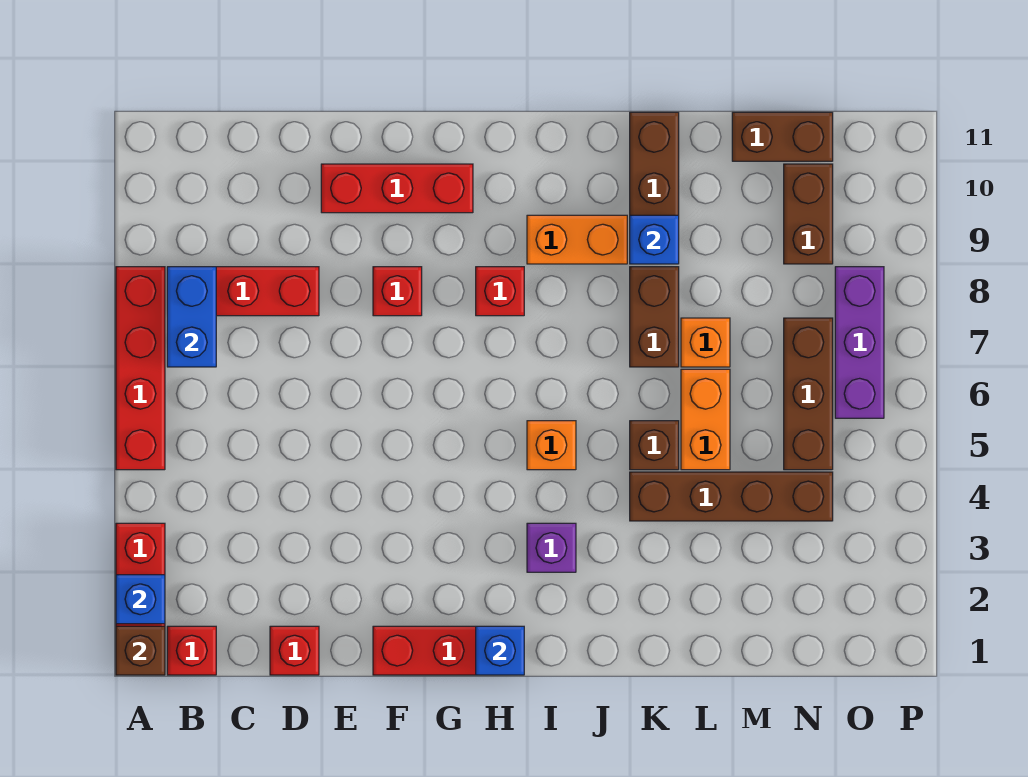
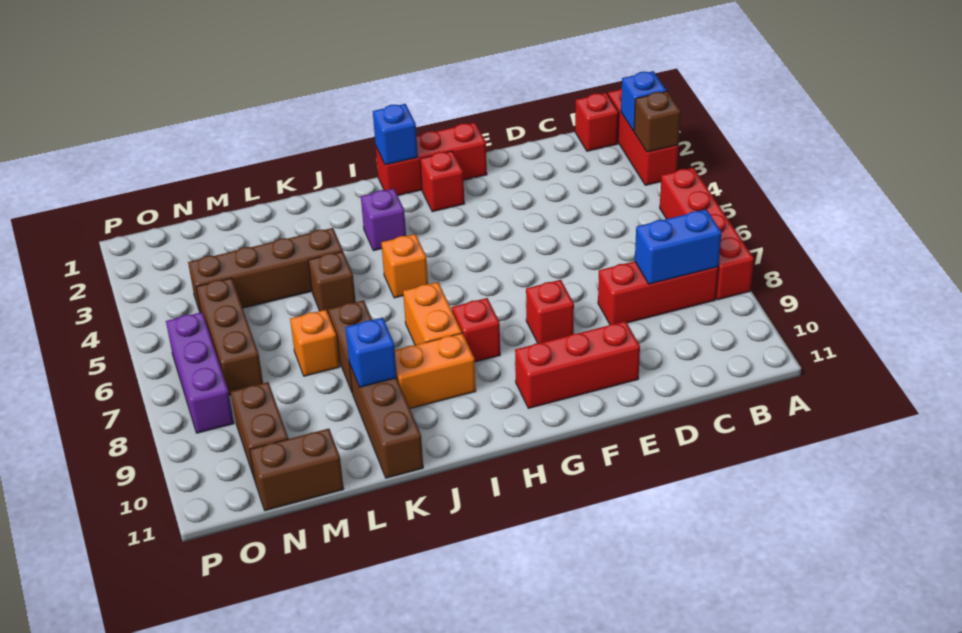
brown brick A1 level 2 -> brown brick A3 level 2
blue brick B7:B8 level 2 -> blue brick B8:C8 level 2
red brick D1 level 1 -> red brick G2 level 1
orange brick L5:L6 level 1 -> orange brick I7:I8 level 1

